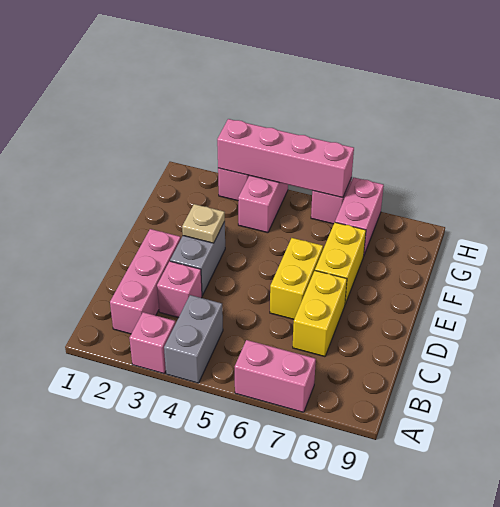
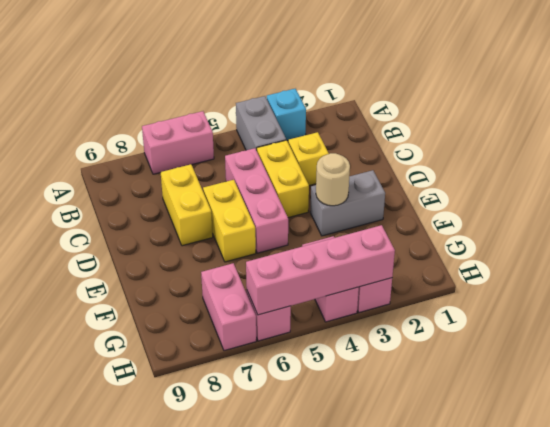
pink brick A3 level 1 -> cyan brick A3 level 1
pink brick B2:D2 level 1 -> pink brick C5:E5 level 1
pink brick C3 level 1 -> yellow brick C3 level 1
grey brick D3:E3 level 1 -> grey brick E2:E3 level 1
tan plate E3 level 2 -> tan round brick E3 level 2
yellow brick E7:F7 level 1 -> yellow brick C4:D4 level 1

